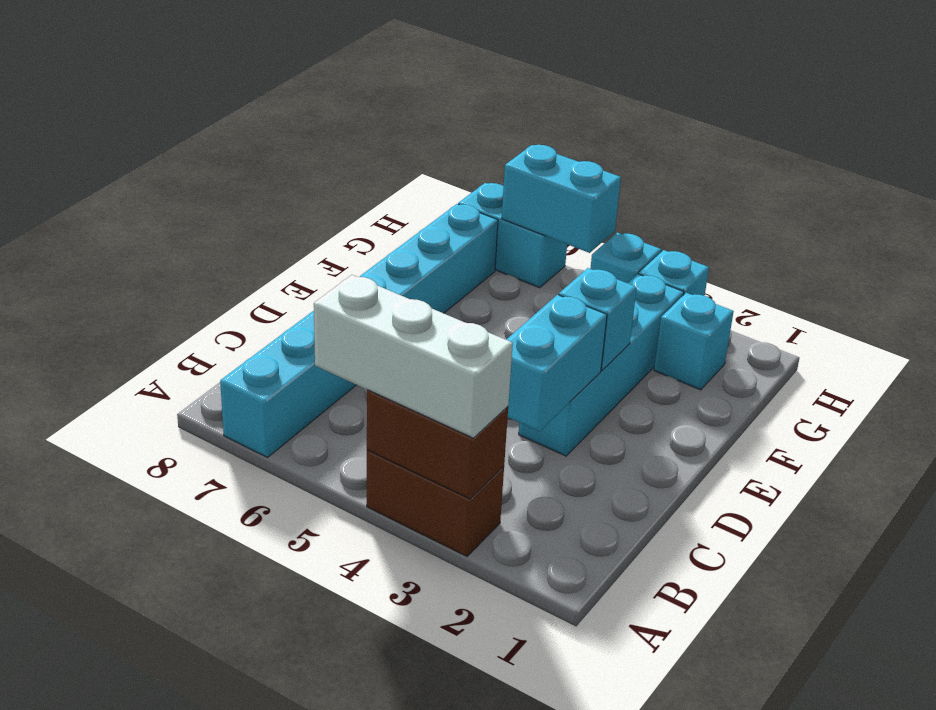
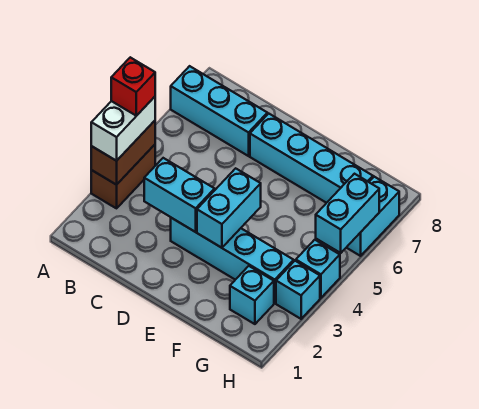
white brick A3:A5 level 3 -> white brick A3:A4 level 3
none -> red brick A4 level 4
cyan brick E3 level 2 -> cyan brick E3:E4 level 2

